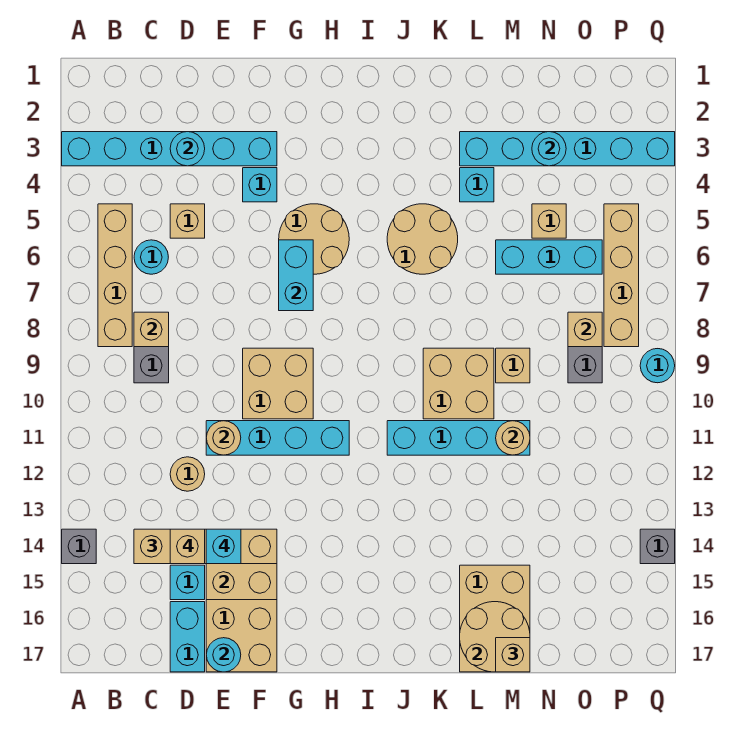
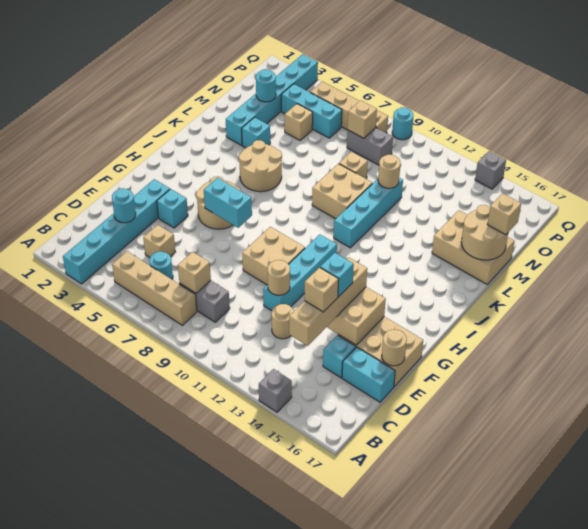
cyan round brick E17 level 2 -> tan round brick E17 level 2
cyan brick M6:O6 level 1 -> cyan brick O4:O6 level 1

